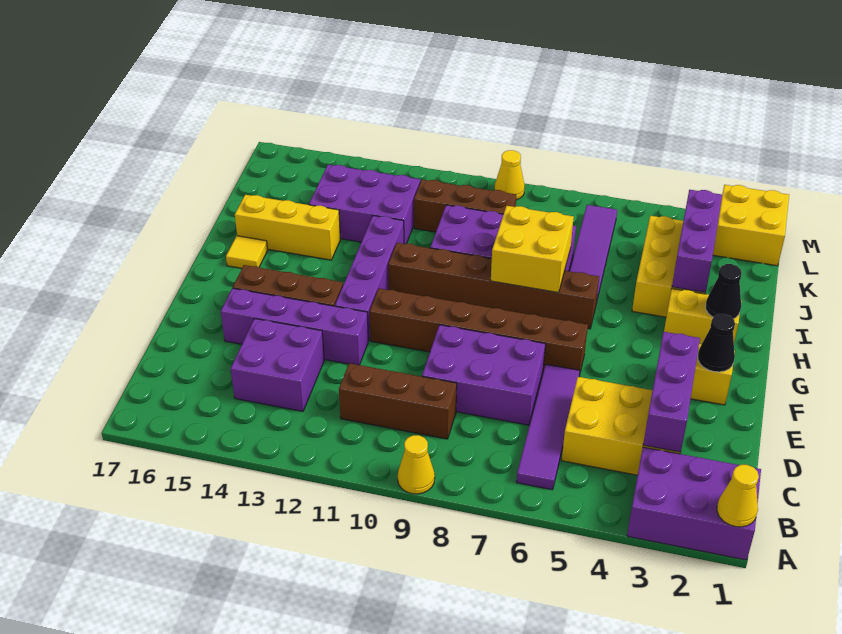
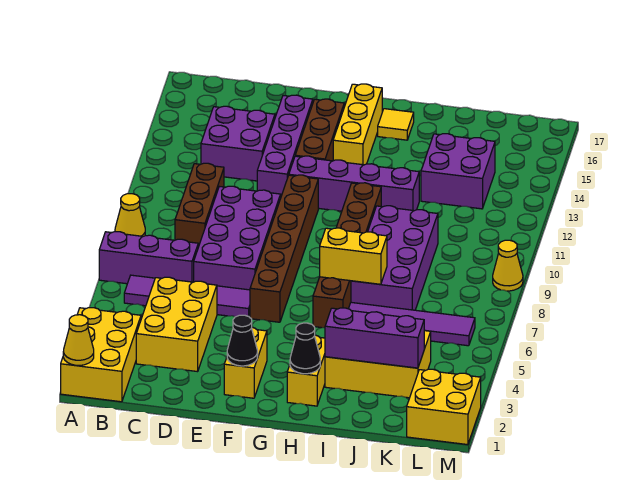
purple brick A1:B3 level 1 -> yellow brick A1:B3 level 1
purple brick C3:E3 level 2 -> purple brick A7:C7 level 1
purple brick D7:E9 level 1 -> purple brick D7:E10 level 1
yellow brick H7:I8 level 2 -> yellow brick H7:I7 level 2
yellow brick I14:I16 level 1 -> yellow brick G14:G16 level 1
purple brick J12:K14 level 1 -> purple brick J13:K14 level 1
brown brick K9:K11 level 1 -> none

